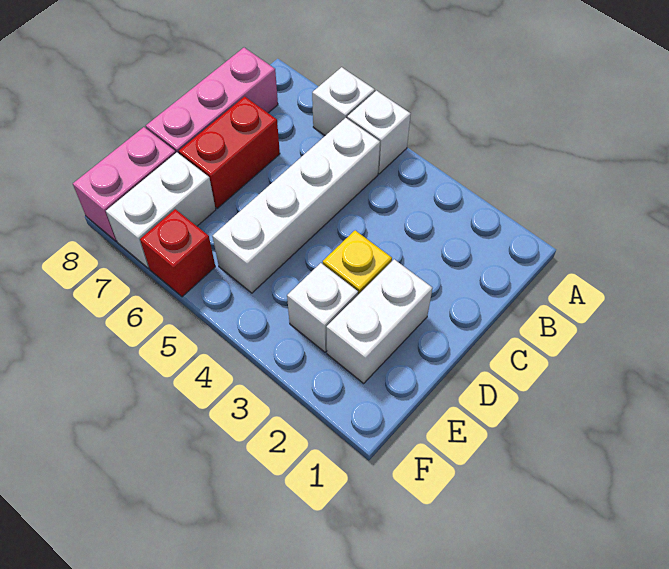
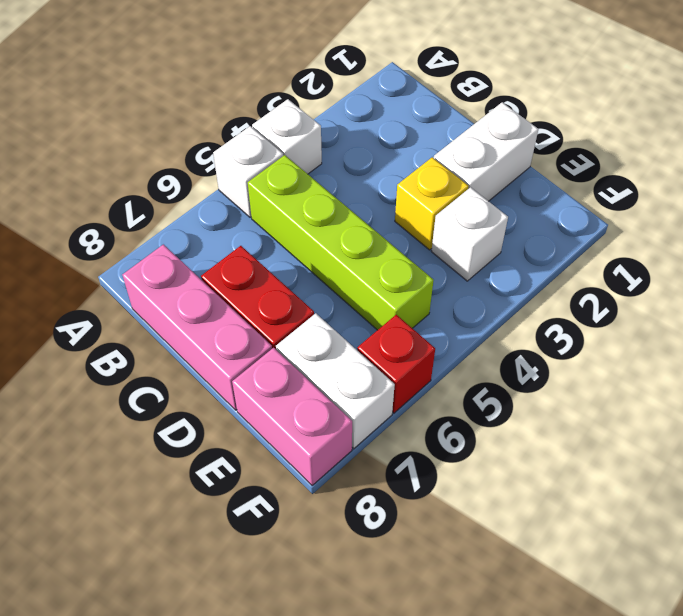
white brick A6 level 1 -> white brick A4 level 1
white brick B5:E5 level 1 -> lime brick B5:E5 level 1
white brick D2:E2 level 1 -> white brick D1:D2 level 1

